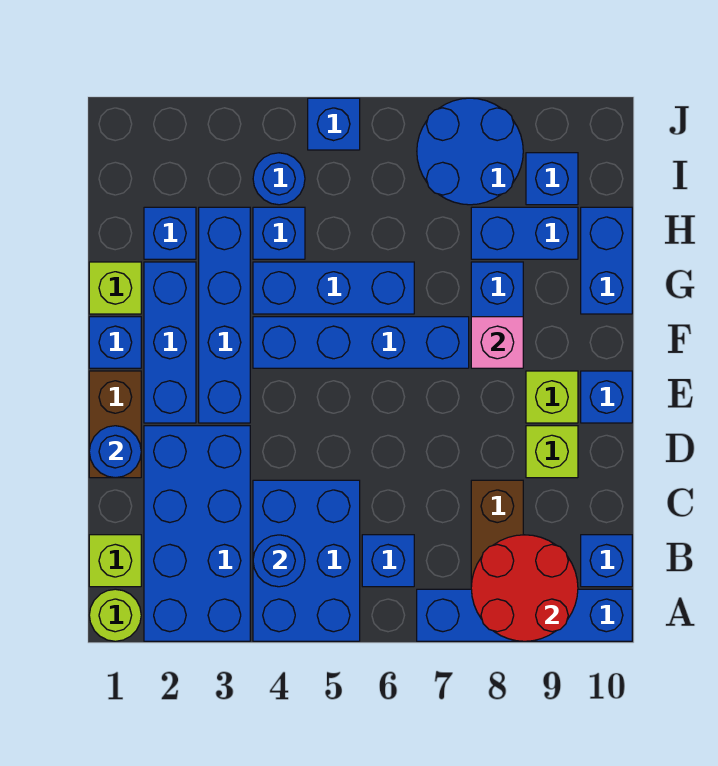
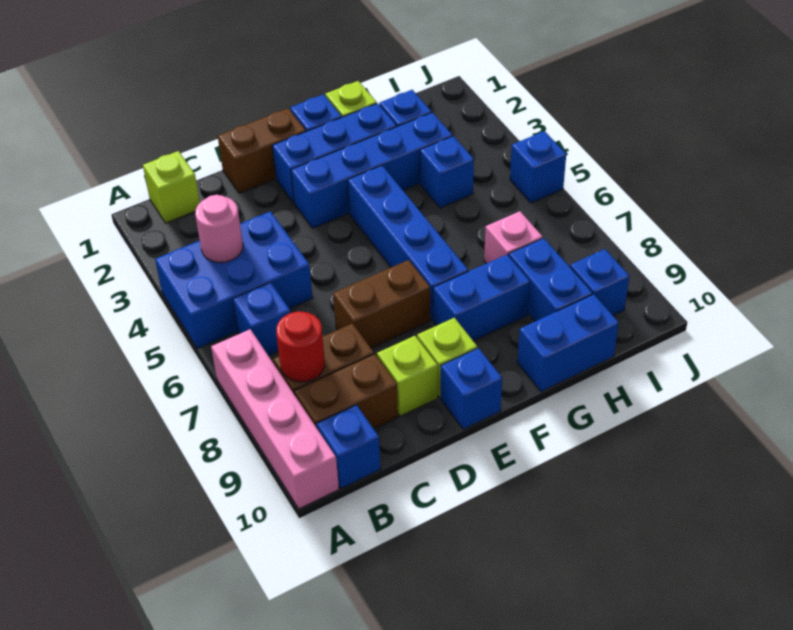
lime round brick A1 level 1 -> none
blue brick A2:D3 level 1 -> none
blue brick A7:A10 level 1 -> pink brick A7:A10 level 1
red round brick A8:B9 level 2 -> red round brick B8 level 2
blue round brick B4 level 2 -> pink round brick B4 level 2
none -> brown brick B9:C9 level 1
blue round brick D1 level 2 -> none
none -> brown brick D7:E7 level 1
pink brick F8 level 2 -> pink brick H7 level 1
blue brick G4:G6 level 1 -> none
blue round brick I4 level 1 -> none
blue round brick I7:J8 level 1 -> none

